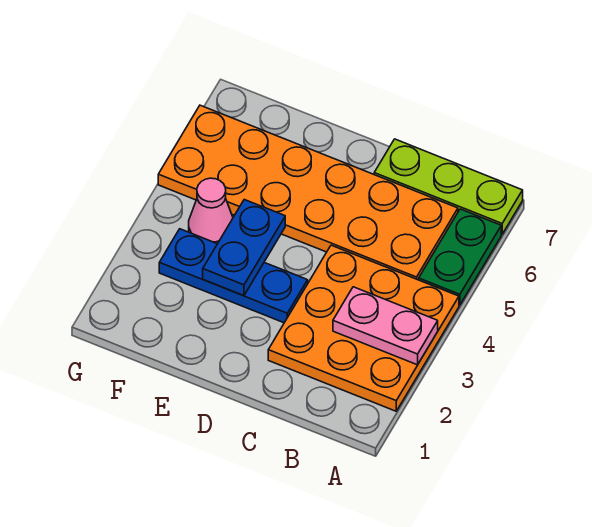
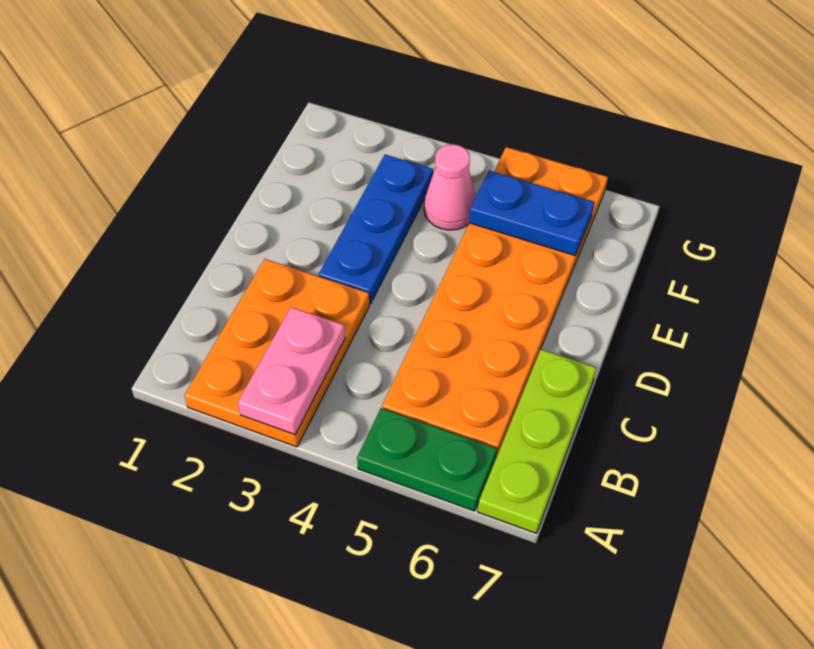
orange plate A2:C4 level 1 -> orange plate A2:C3 level 1
blue plate E3:E4 level 2 -> blue plate F5:F6 level 2

